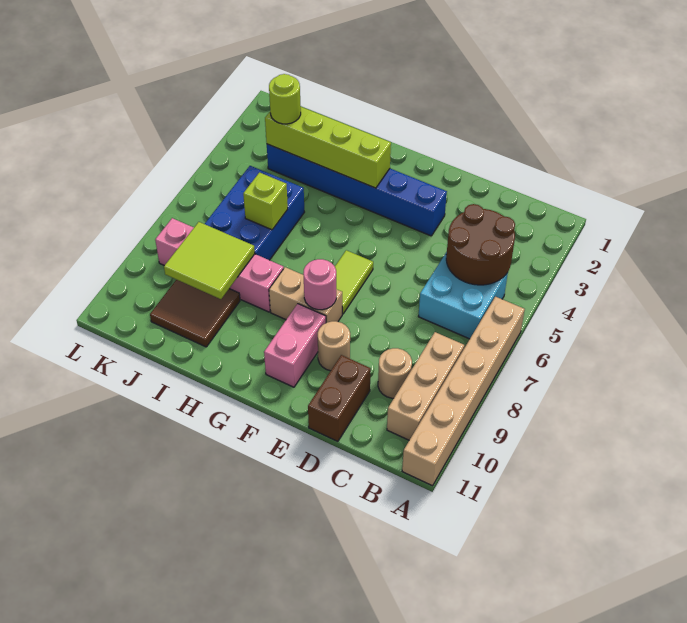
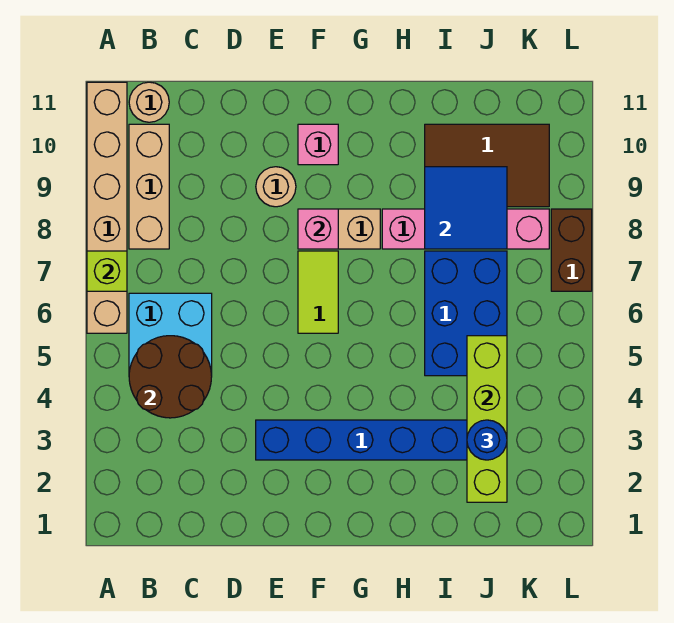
tan round brick C9 level 1 -> tan round brick B11 level 1
brown brick D10:D11 level 1 -> brown brick L7:L8 level 1
pink round brick F8 level 2 -> pink brick F8 level 2
pink brick F9:F10 level 1 -> pink brick F10 level 1
lime brick G3:J3 level 2 -> lime brick J2:J5 level 2
lime brick I6 level 2 -> lime brick A7 level 2
lime tile I8:J9 level 2 -> blue tile I8:J9 level 2
brown tile I9:J10 level 1 -> brown tile I9:K10 level 1
lime round brick J3 level 3 -> blue round brick J3 level 3

